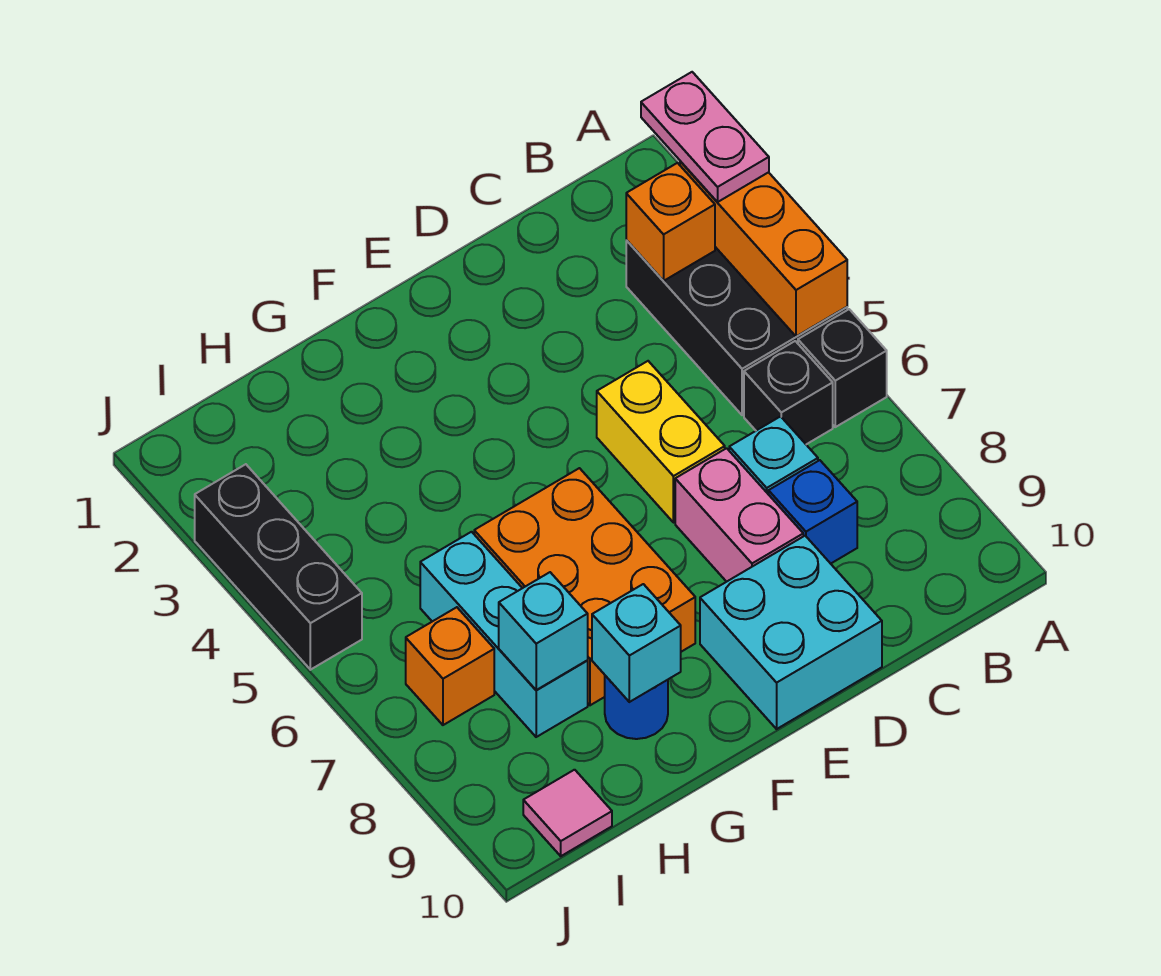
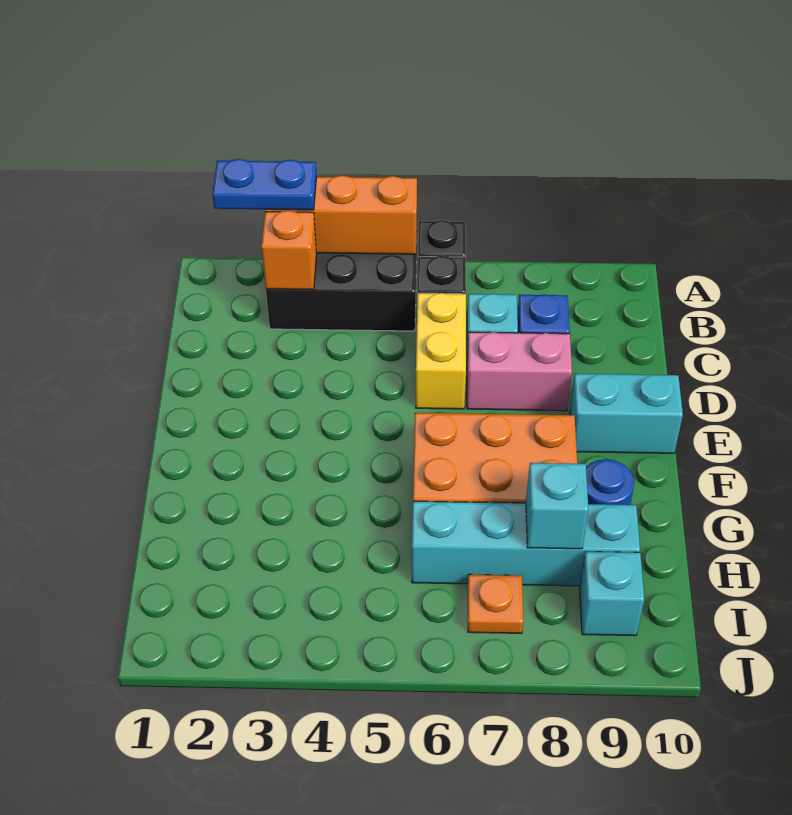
pink plate A2:A3 level 3 -> blue plate A2:A3 level 3
yellow brick D5:D6 level 1 -> yellow brick C6:D6 level 1
cyan brick D9:E10 level 1 -> cyan brick E9:E10 level 1
cyan brick G9 level 2 -> cyan brick I9 level 1
cyan brick H6:H8 level 1 -> cyan brick H6:H9 level 1
orange brick I7 level 1 -> orange plate I7 level 1
pink tile I10 level 1 -> none
black brick J3:J5 level 1 -> none

